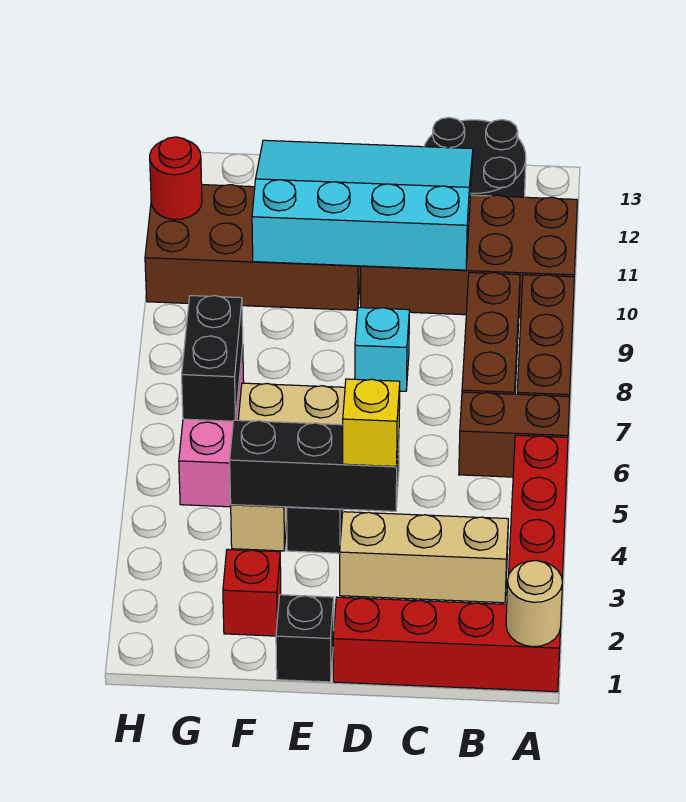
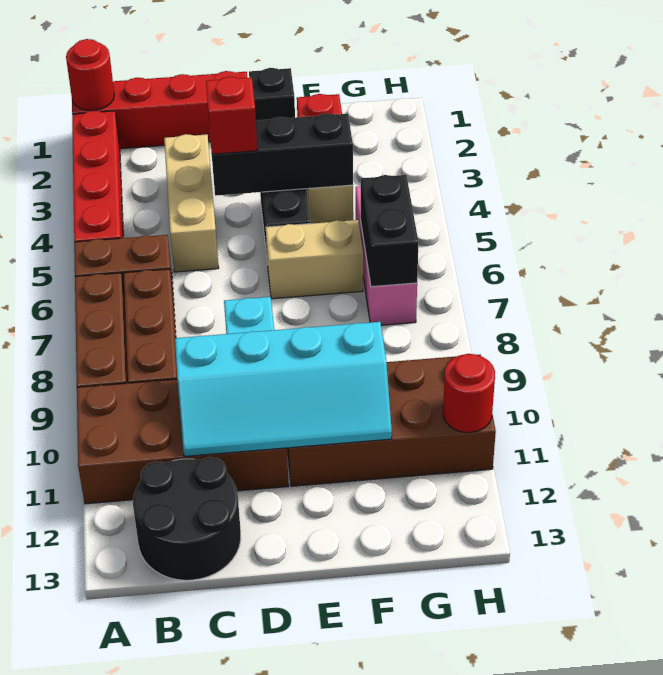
tan round brick A1 level 2 -> red round brick A1 level 2
tan brick B3:D3 level 1 -> tan brick C3:C5 level 1
cyan slope C10:F12 level 2 top 10 -> cyan slope C10:F11 level 2 top 10
yellow brick D4 level 3 -> red brick D4 level 3

